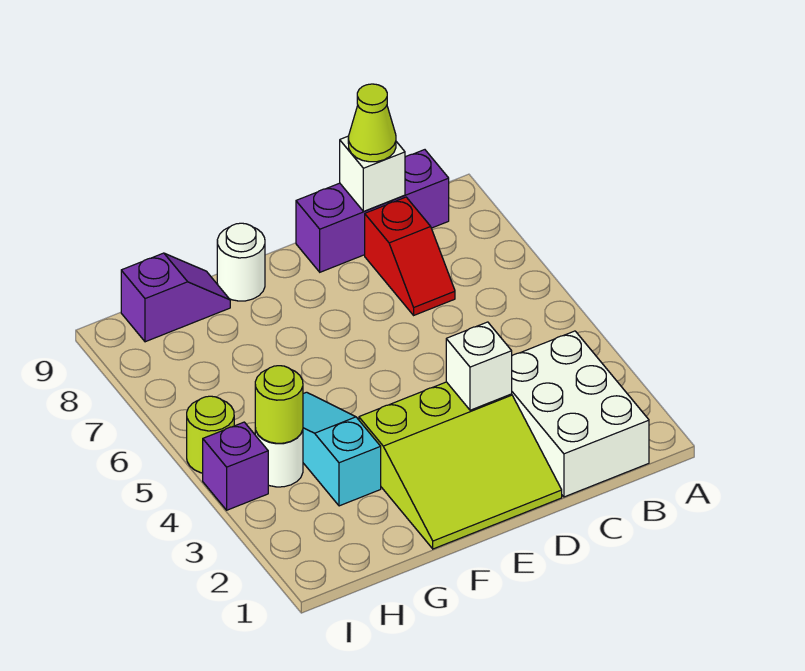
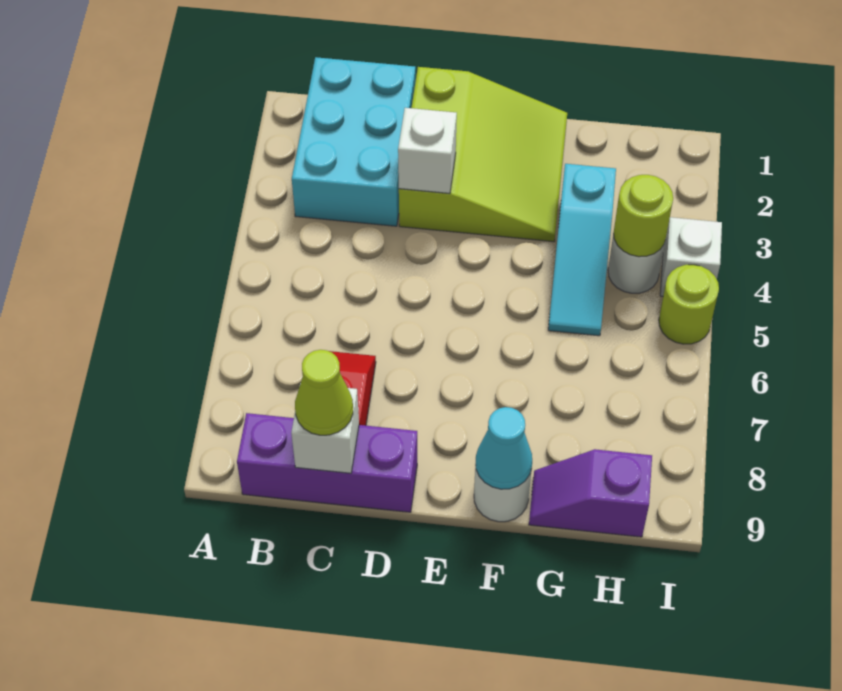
white brick B1:C3 level 1 -> cyan brick B1:C3 level 1
lime slope D1:F3 level 1 top 3 -> lime slope D1:F3 level 1 top D
none -> cyan cone F9 level 2
purple brick I4 level 1 -> white brick I4 level 1

